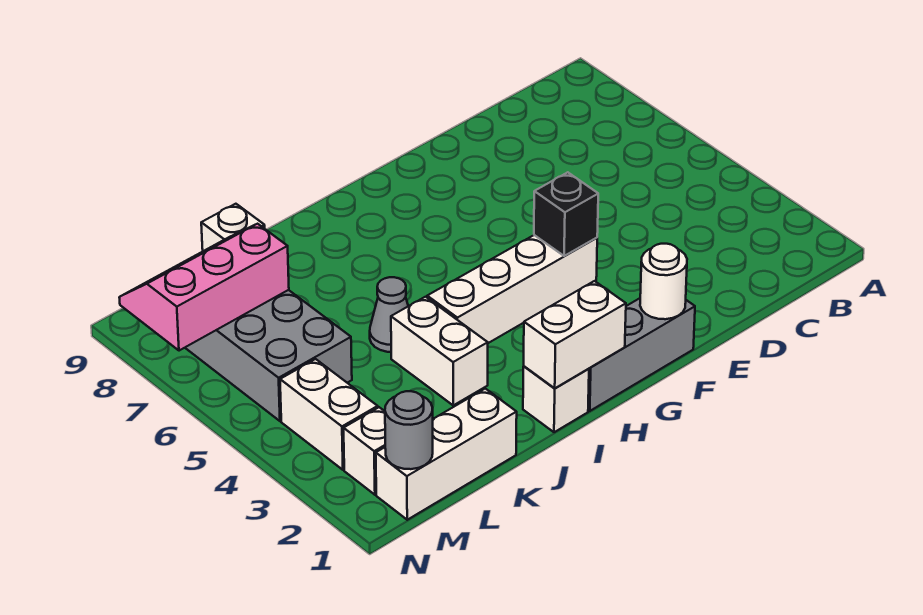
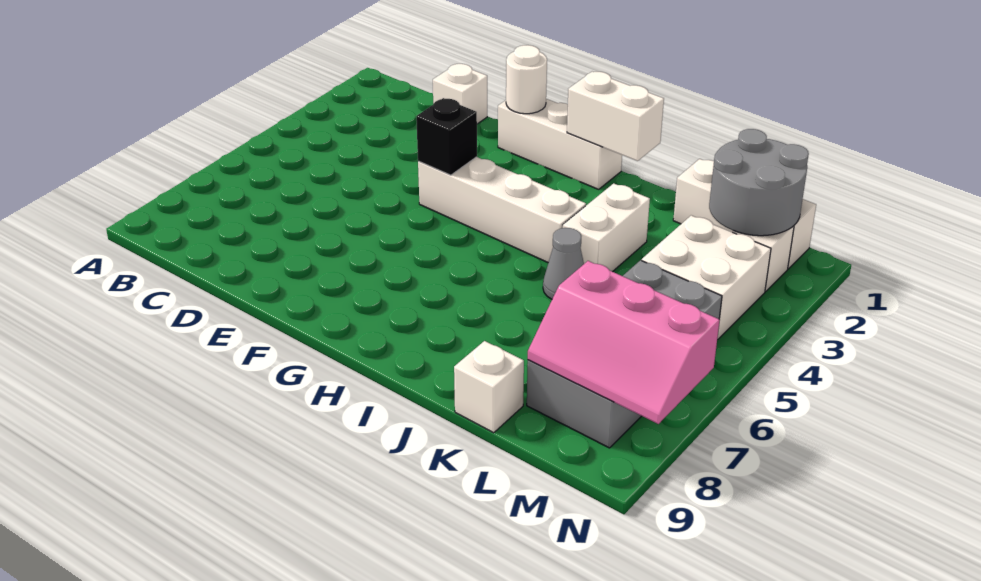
grey brick F1:H1 level 1 -> white brick F1:H1 level 1
white brick I1 level 1 -> white brick D1 level 1
grey round brick M1 level 2 -> grey round brick L1:M2 level 2
white brick M3:M4 level 1 -> white brick L3:M4 level 1

